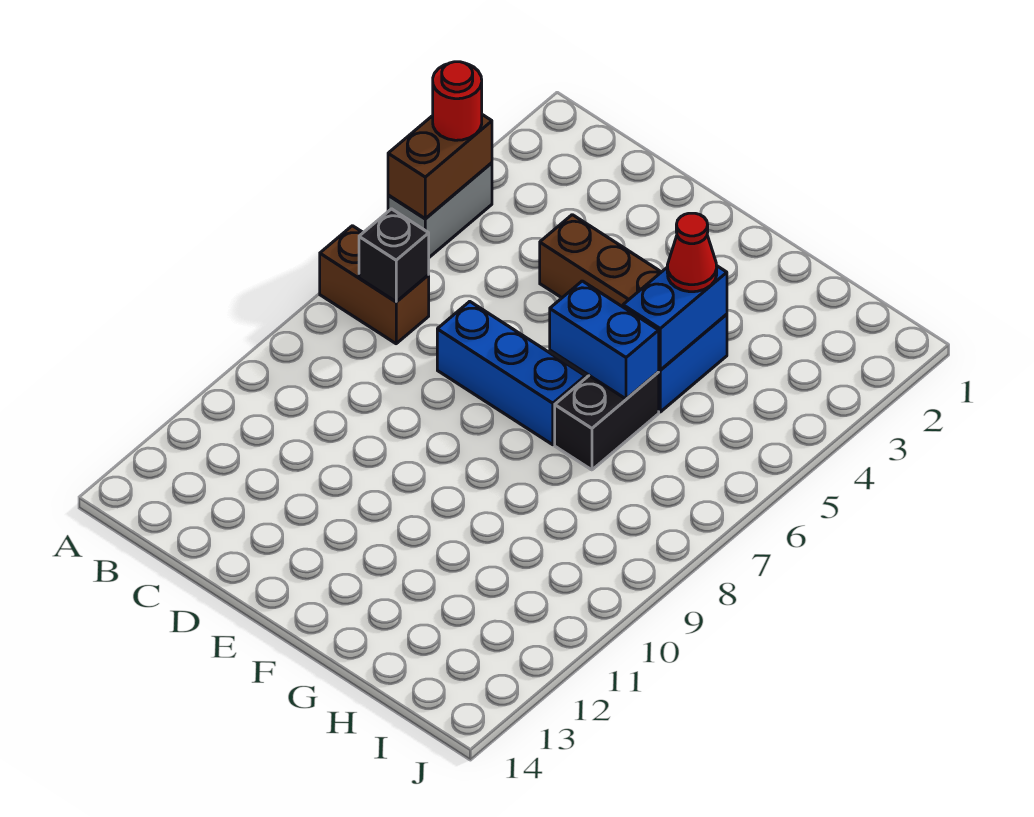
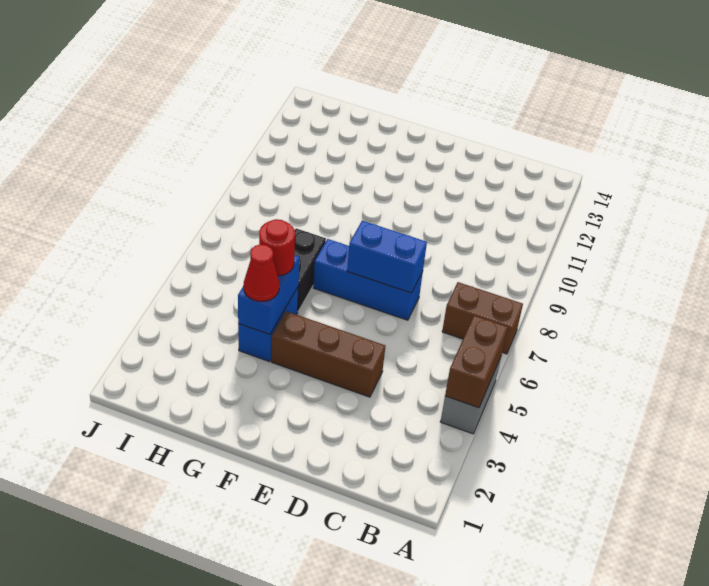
red round brick A4 level 3 -> red round brick G5 level 3
black brick B7 level 2 -> none
blue brick F6:G6 level 2 -> blue brick D7:E7 level 2

